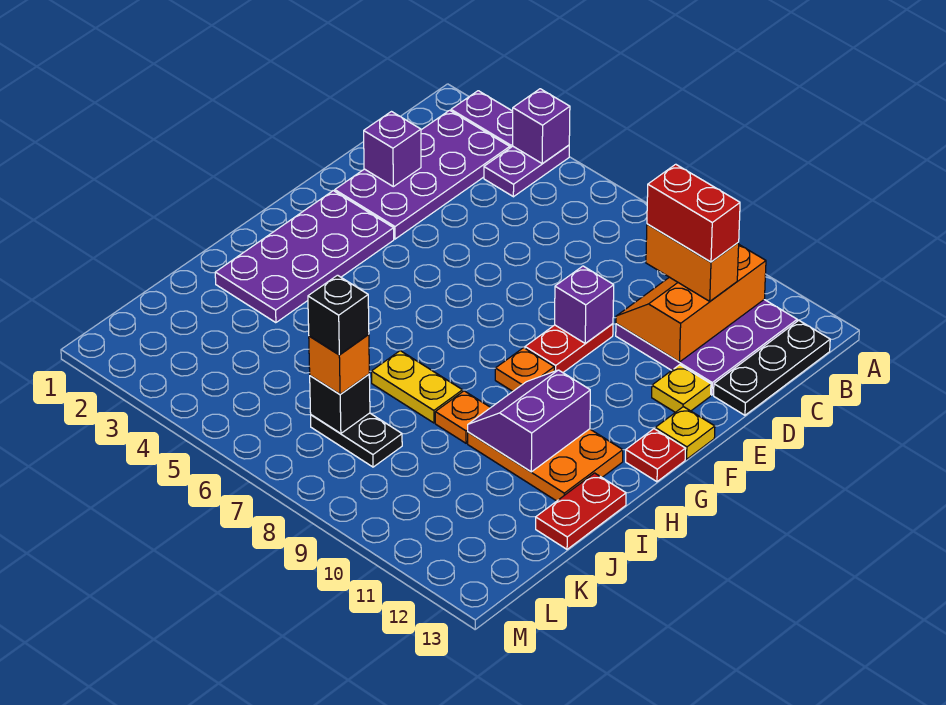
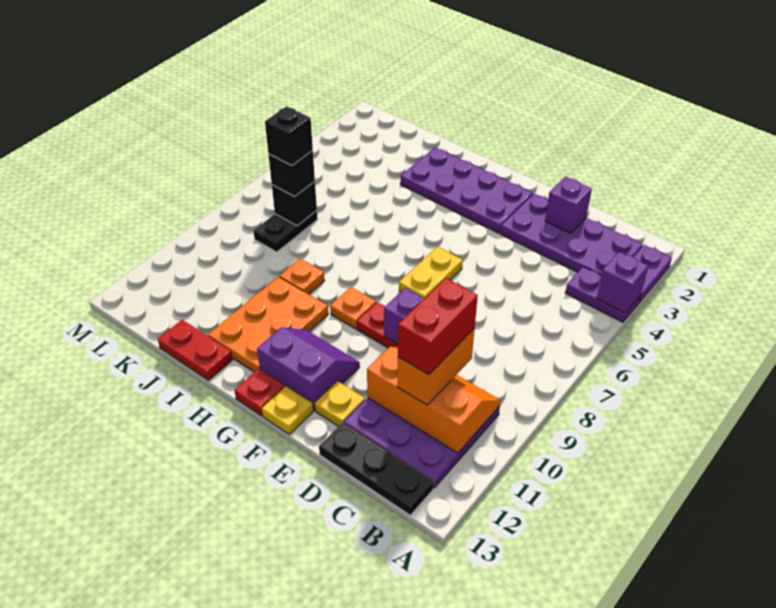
purple slope H10:I11 level 2 top 11 -> purple slope F11:G12 level 1 top 12
yellow plate I7:I8 level 1 -> yellow plate F6:F7 level 1
orange brick K7 level 3 -> black brick K7 level 3

